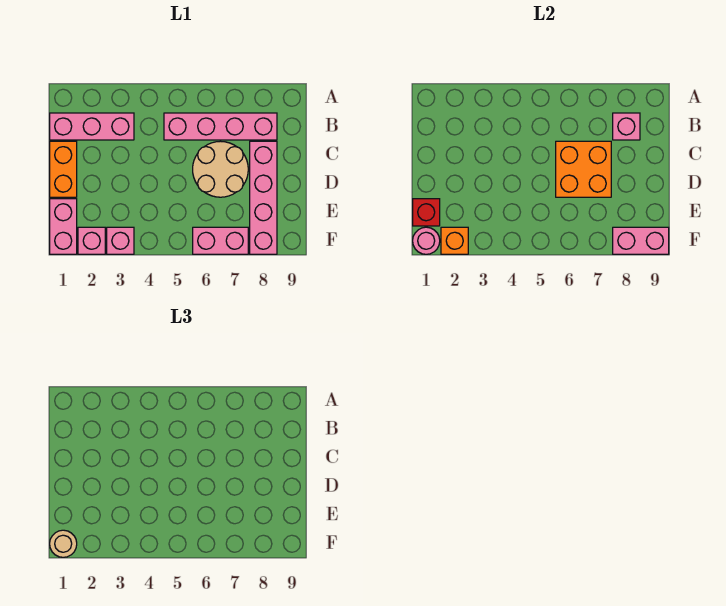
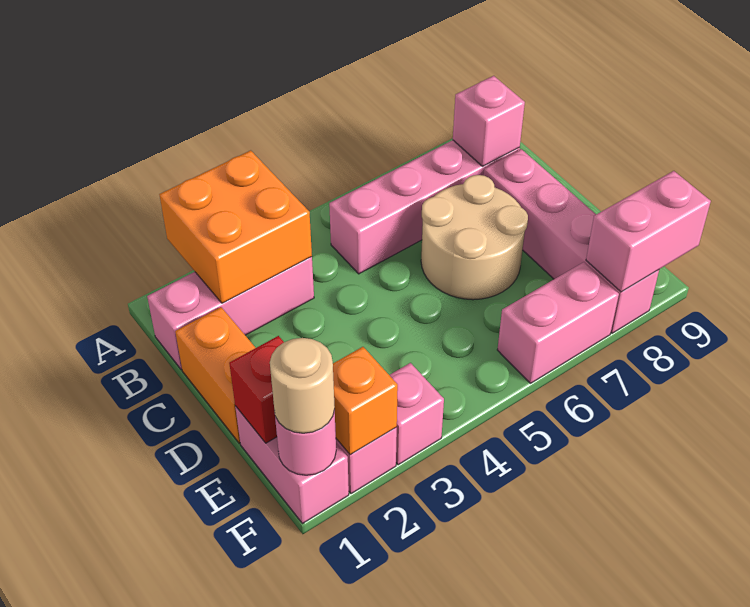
orange brick C6:D7 level 2 -> orange brick A2:B3 level 2

